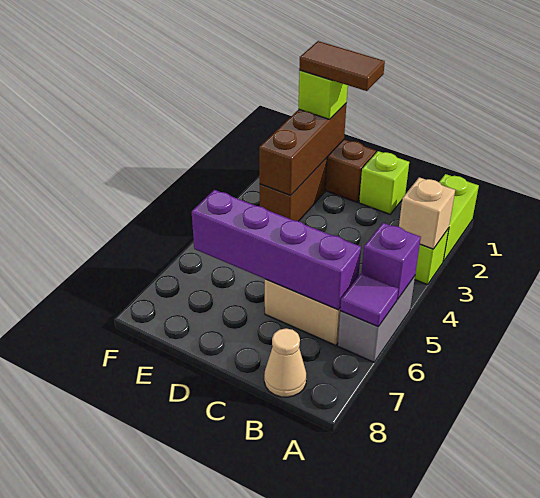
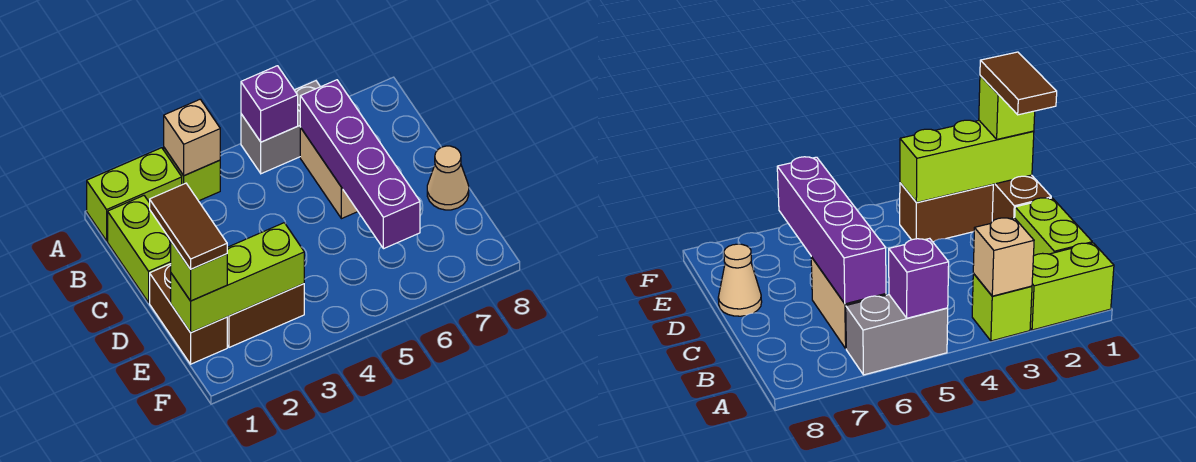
purple tile A6 level 2 -> none
tan cone B8 level 1 -> tan cone D8 level 1
lime brick C1 level 1 -> lime brick B1:C1 level 1
brown brick E1:E3 level 2 -> lime brick E1:E3 level 2

